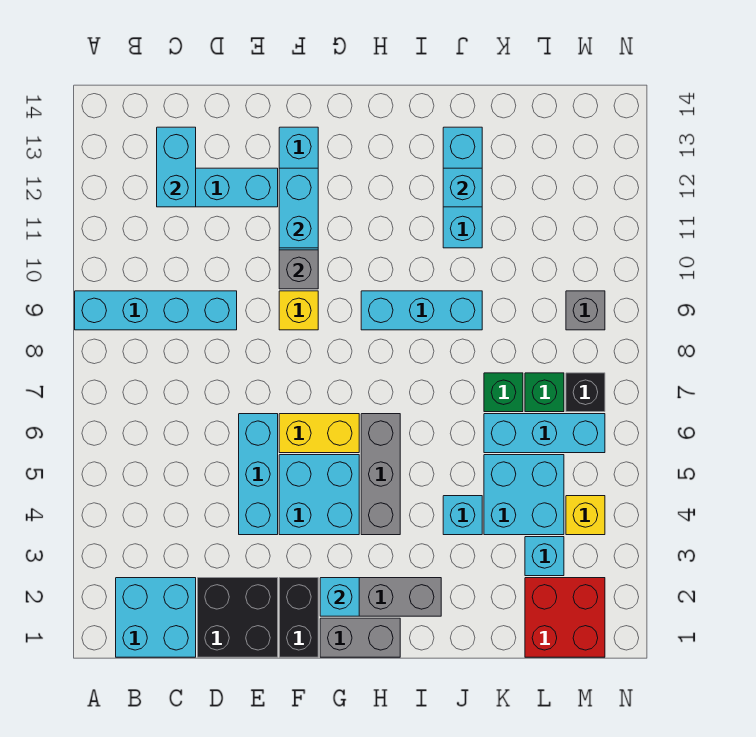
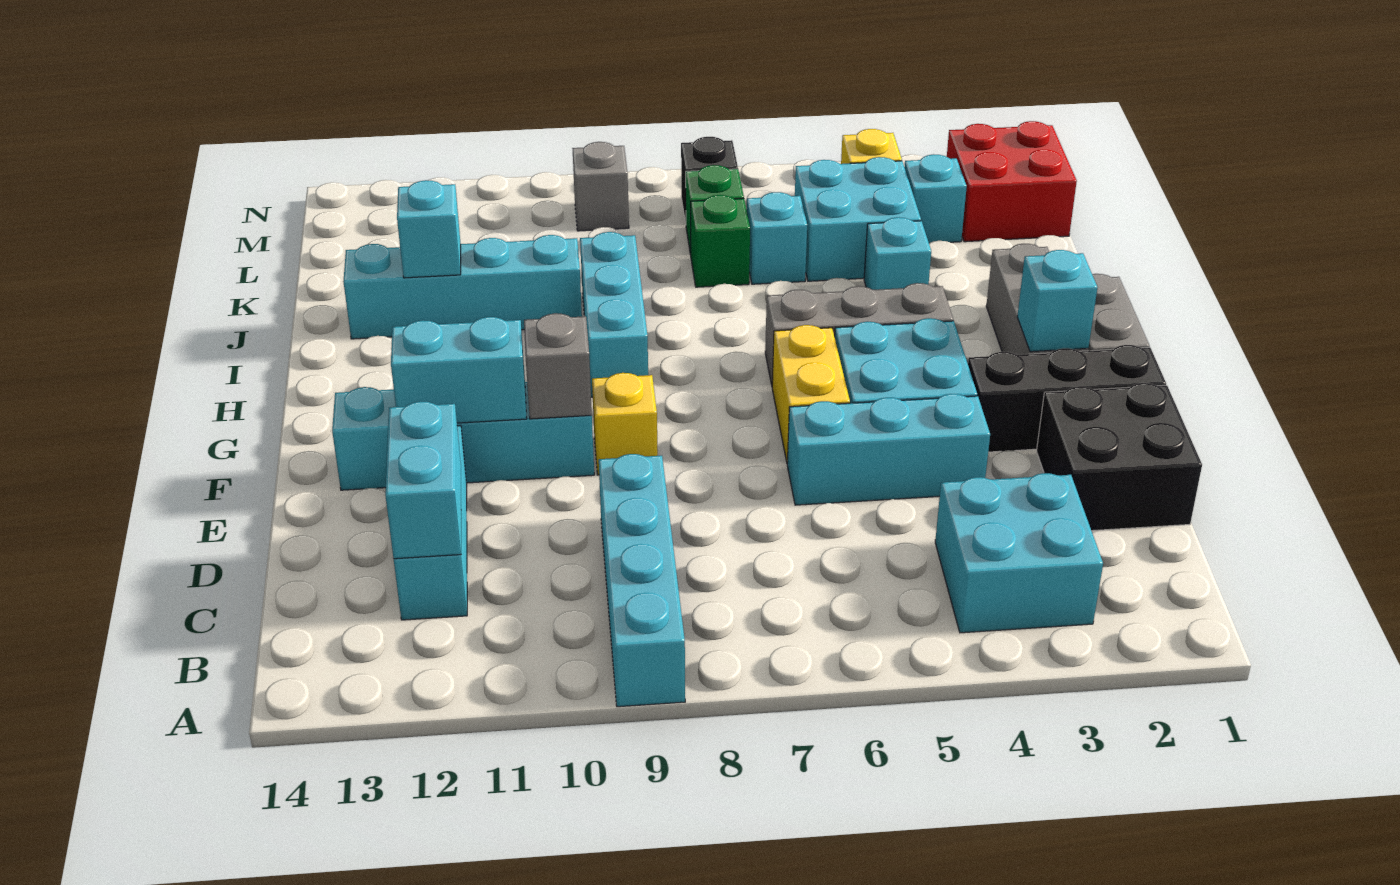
cyan brick B1:C2 level 1 -> cyan brick B3:C4 level 1
cyan brick C12:C13 level 2 -> cyan brick C12:D12 level 2
black brick F1:F2 level 1 -> black brick F1:F3 level 1
cyan brick J11:J13 level 1 -> cyan brick J10:J13 level 1
cyan brick K6:M6 level 1 -> cyan brick K6 level 1

